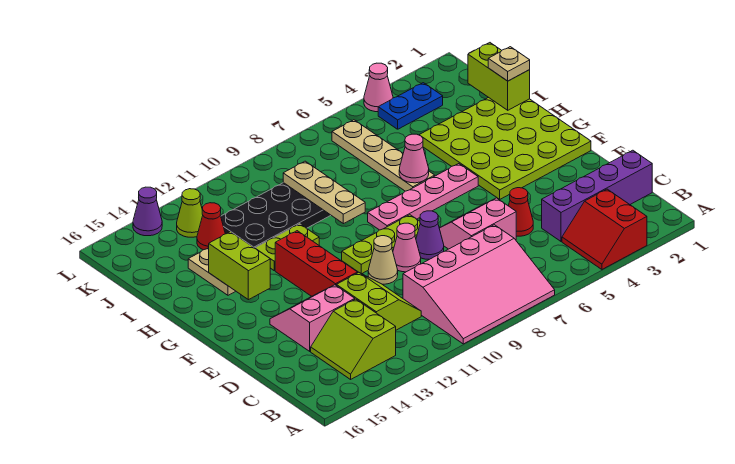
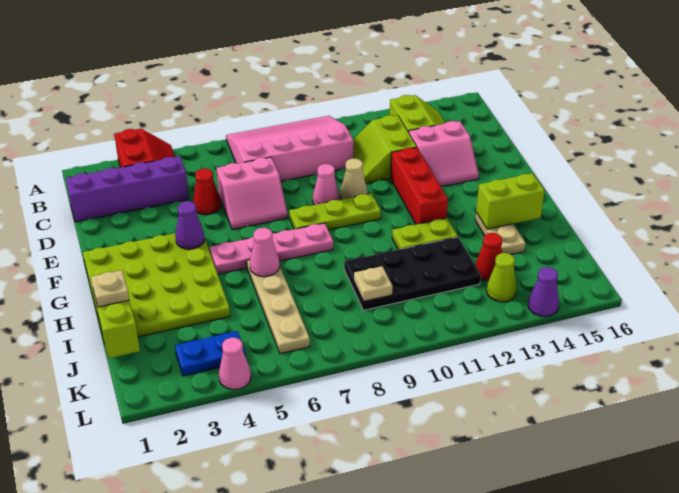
purple cone E8 level 1 -> purple cone F4 level 2
lime brick G14:H14 level 2 -> lime brick H14:H15 level 2
tan plate H9:J9 level 2 -> tan plate J9 level 2

